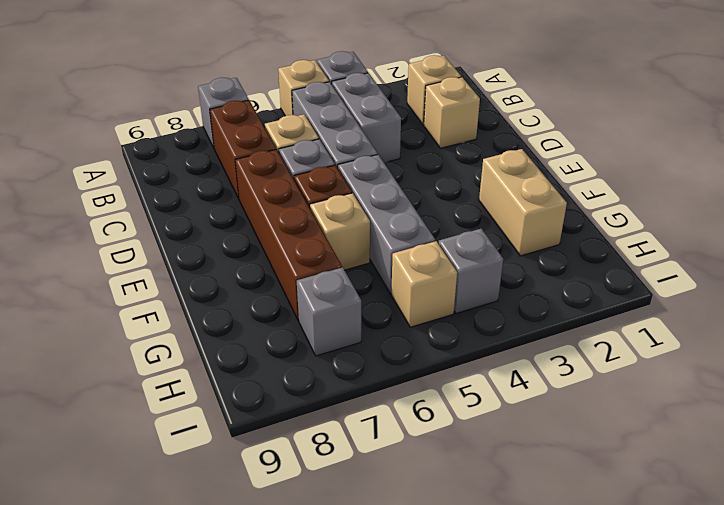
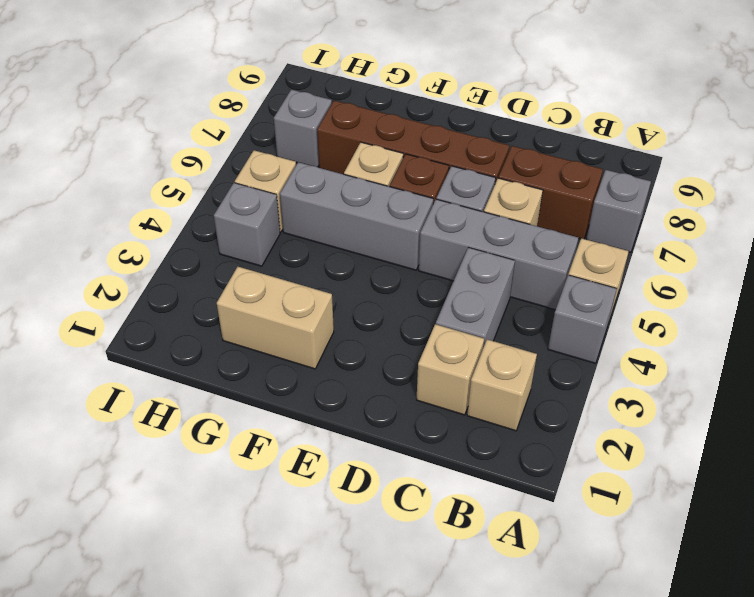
grey brick B4:C4 level 1 -> grey brick C3:C4 level 1

